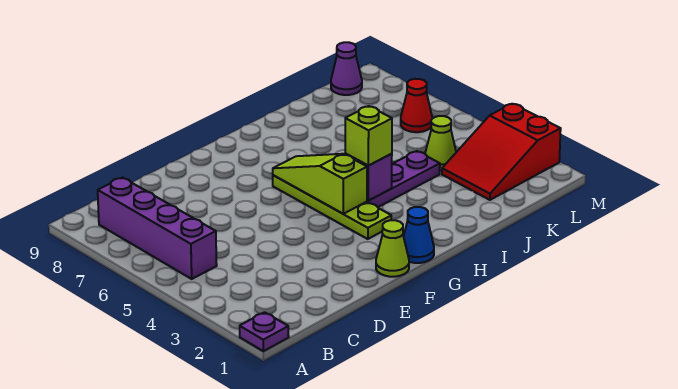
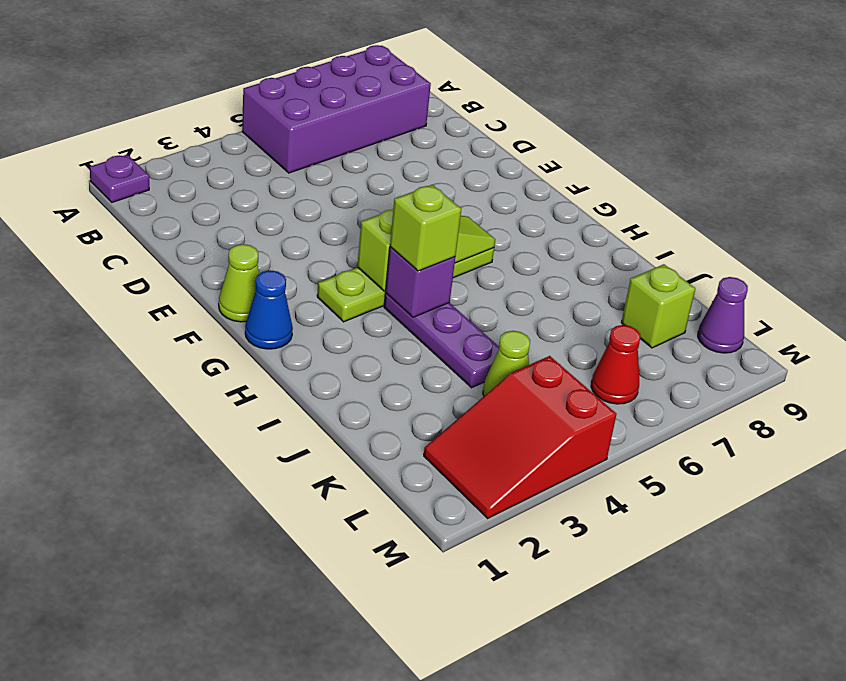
purple brick B5:B8 level 1 -> purple brick A5:B8 level 1
red slope K2:M3 level 1 top M -> red slope L2:M4 level 1 top 4
none -> lime brick K8 level 1

